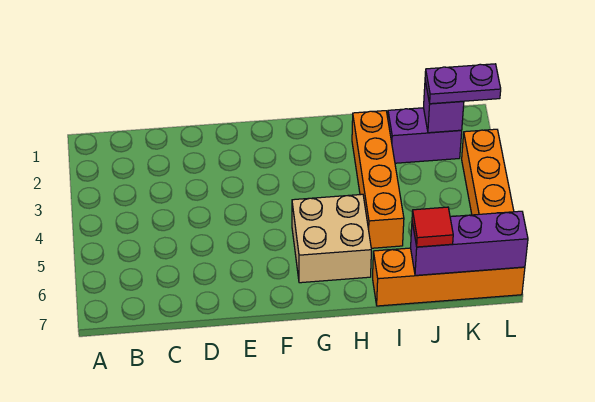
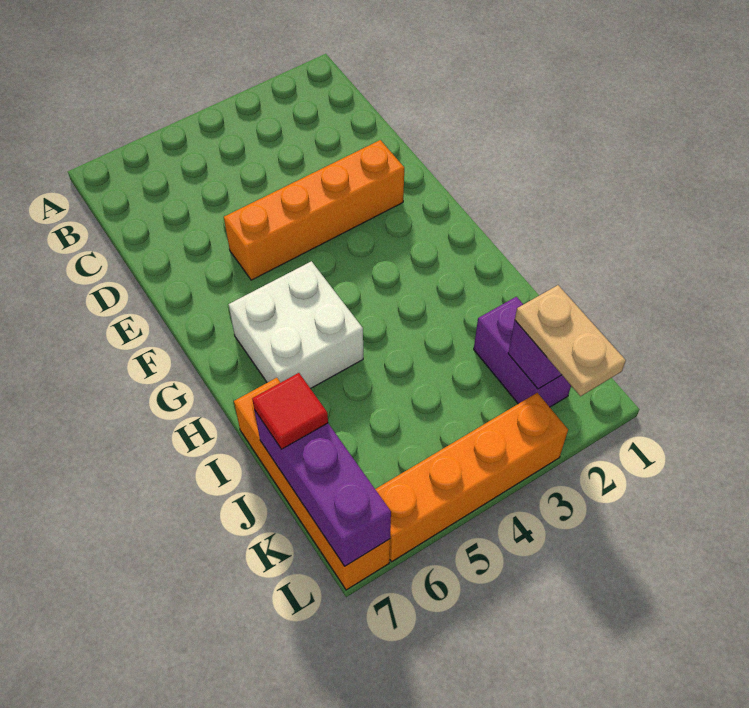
tan brick G5:H6 level 1 -> white brick G5:H6 level 1
orange brick I2:I5 level 1 -> orange brick E2:E5 level 1
purple plate K2:L2 level 3 -> tan plate K2:L2 level 3

